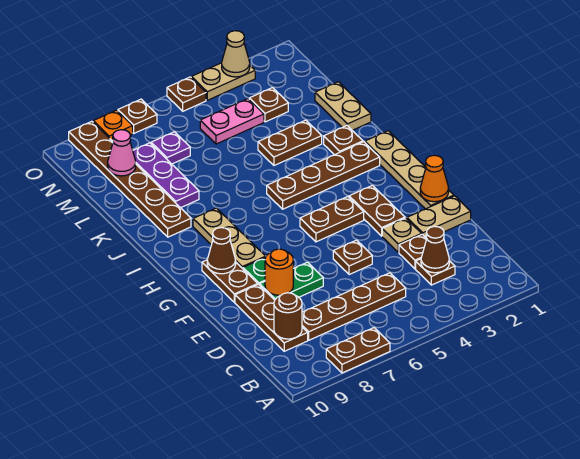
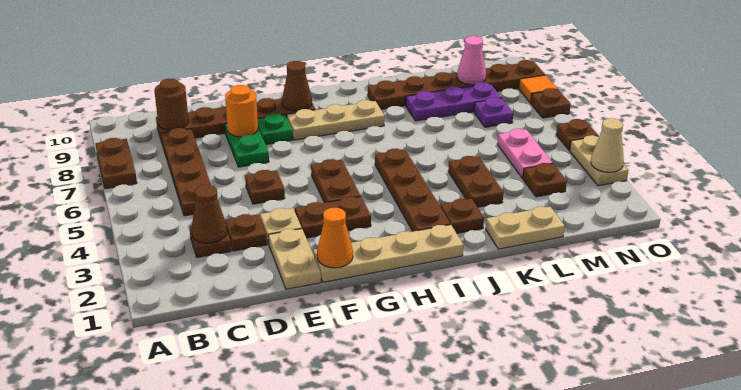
orange plate O8 level 1 -> orange tile O8 level 1

